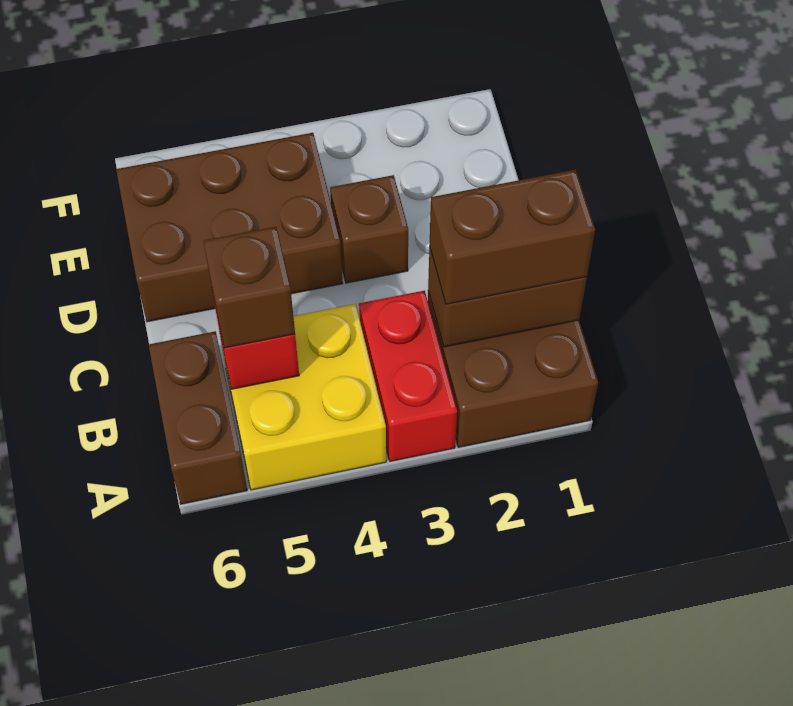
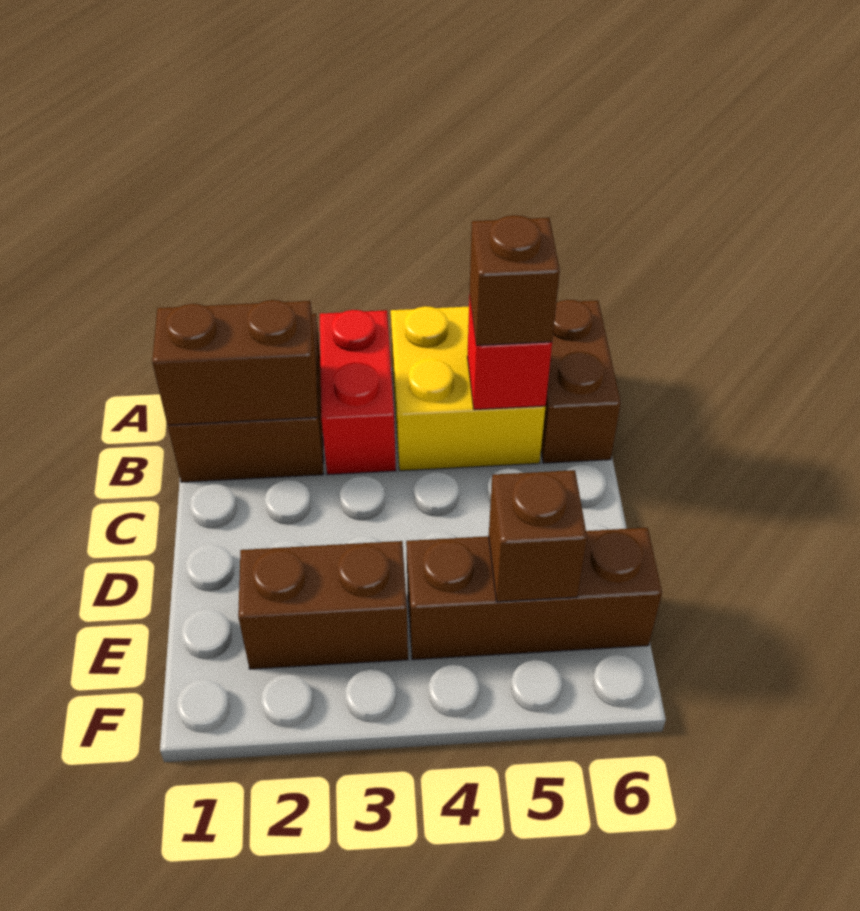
brown brick B1:B2 level 3 -> brown brick E2:E3 level 1
brown brick D3 level 1 -> brown brick E5 level 2
brown brick D4:E6 level 1 -> brown brick E4:E6 level 1

